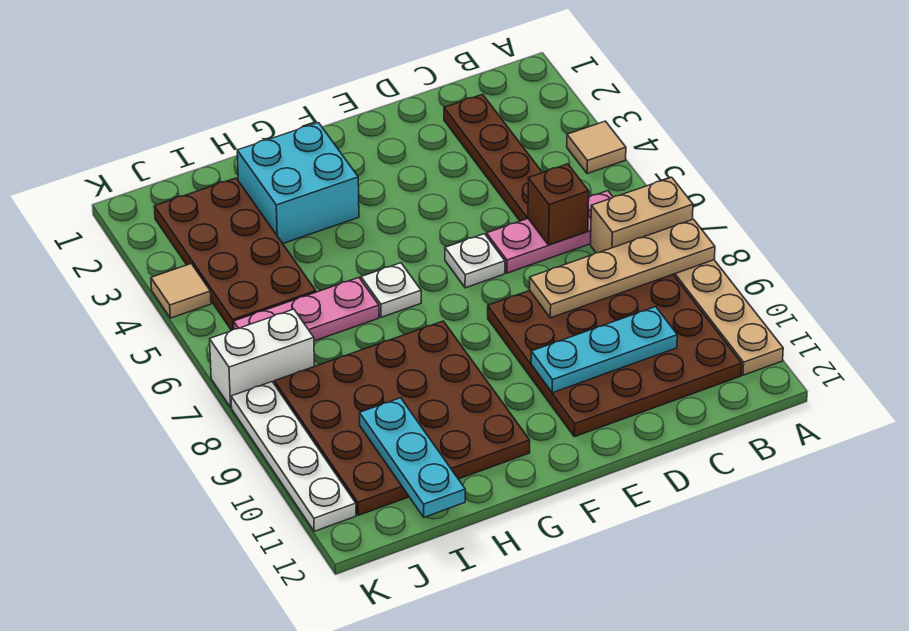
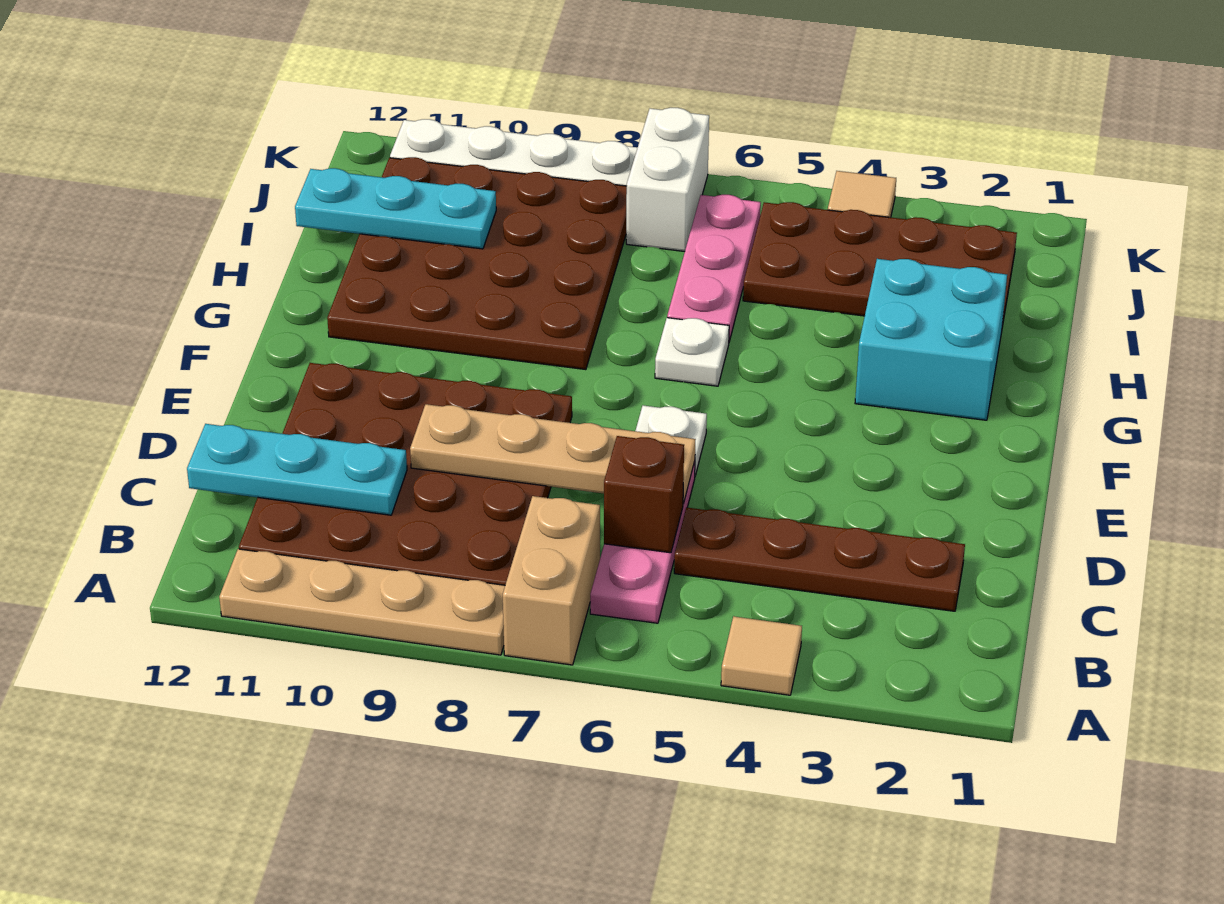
tan plate A8:D8 level 2 -> tan plate D6:D9 level 2
cyan plate C10:E10 level 2 -> cyan plate C10:C12 level 2

